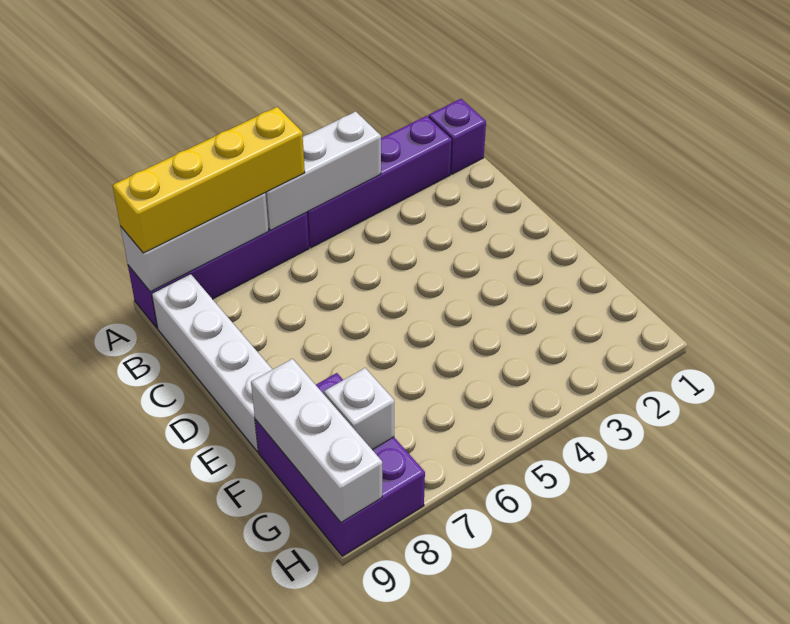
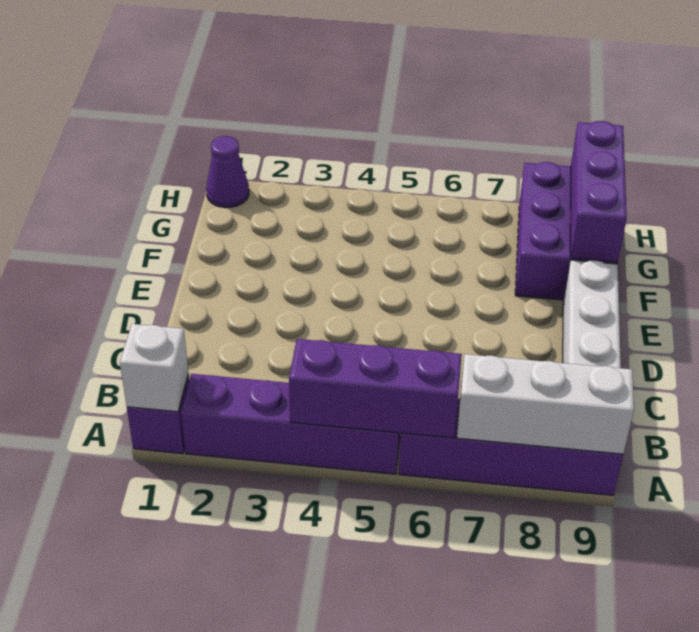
white brick A4:A6 level 2 -> purple brick A4:A6 level 2
yellow brick A6:A9 level 3 -> none
white brick F9:H9 level 2 -> purple brick F9:H9 level 2
white brick G8 level 2 -> white brick A1 level 2
none -> purple cone H1 level 1

